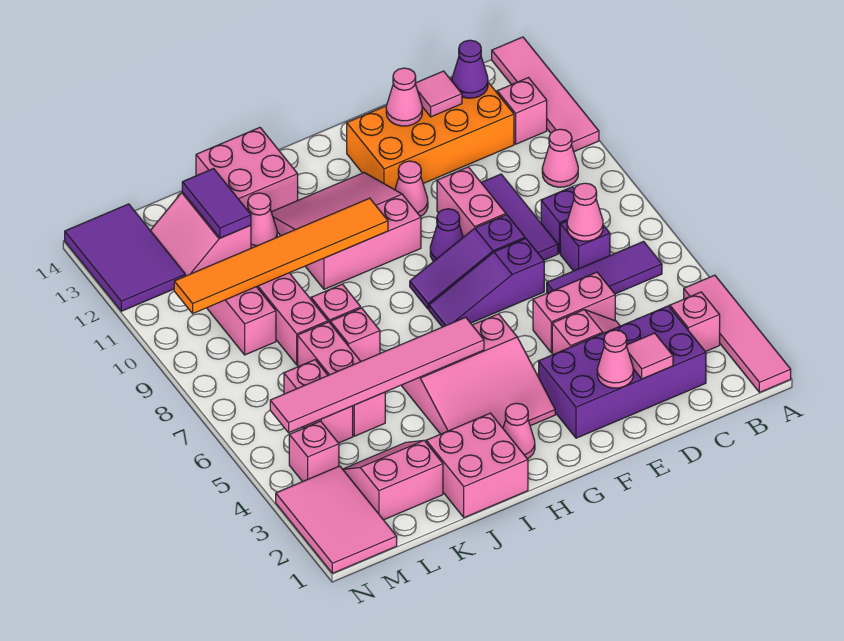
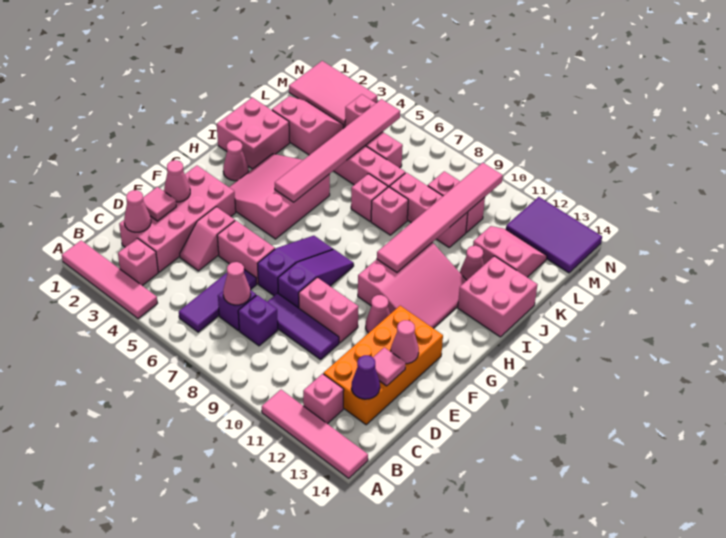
pink cone B10 level 1 -> pink cone C2 level 2
purple brick C2:F3 level 1 -> pink brick C2:F3 level 1
pink brick D5:E5 level 1 -> pink brick E5:E6 level 1
purple cone F9 level 1 -> none
orange tile H10:M10 level 2 -> pink tile H10:M10 level 2
pink slope K2:L3 level 1 top 2 -> pink slope K2:L3 level 1 top K
purple tile K12:K13 level 2 -> none

